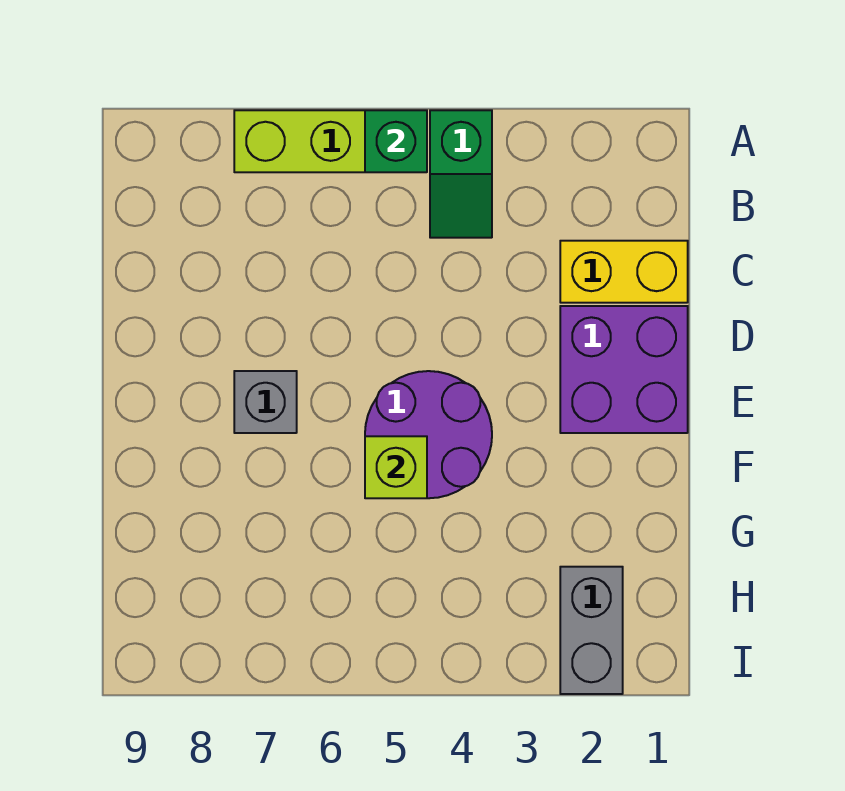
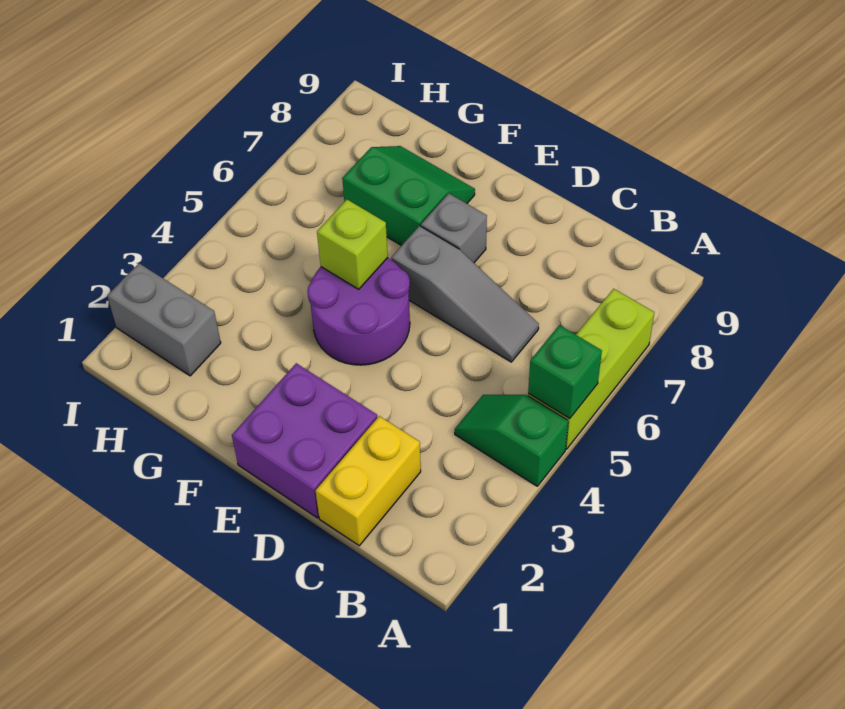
none -> grey slope C6:E6 level 1 top E
none -> green slope F7:G8 level 1 top 7

